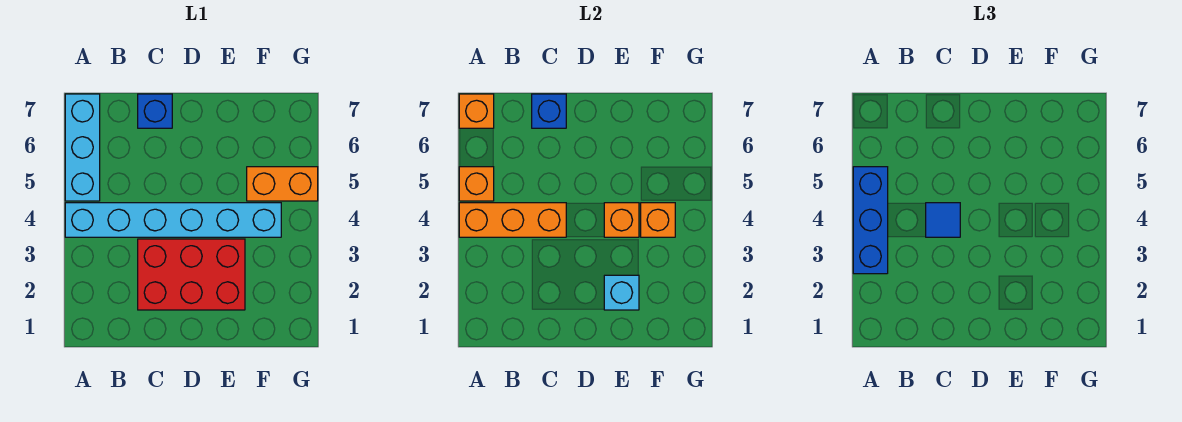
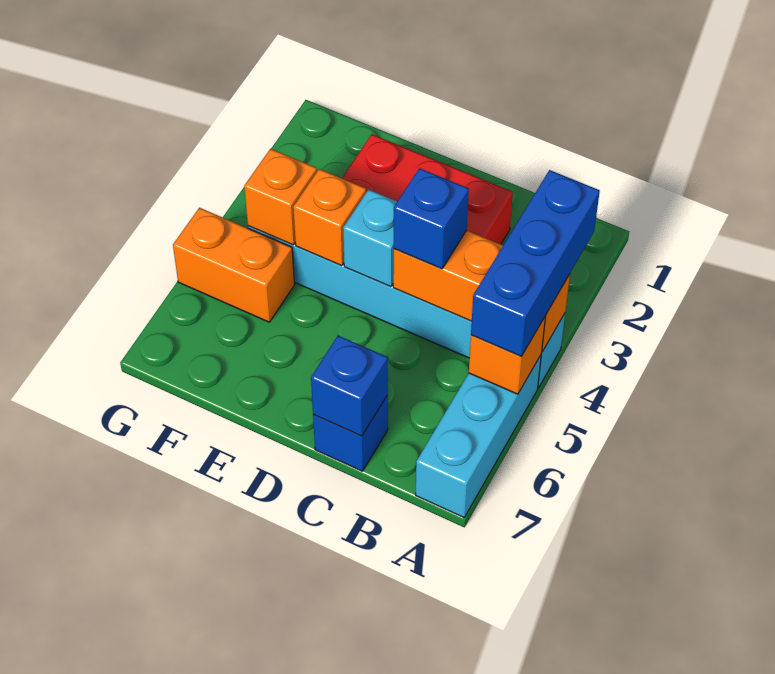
orange brick A7 level 2 -> none
blue tile C4 level 3 -> blue brick C4 level 3
cyan brick E2 level 2 -> cyan brick D4 level 2

